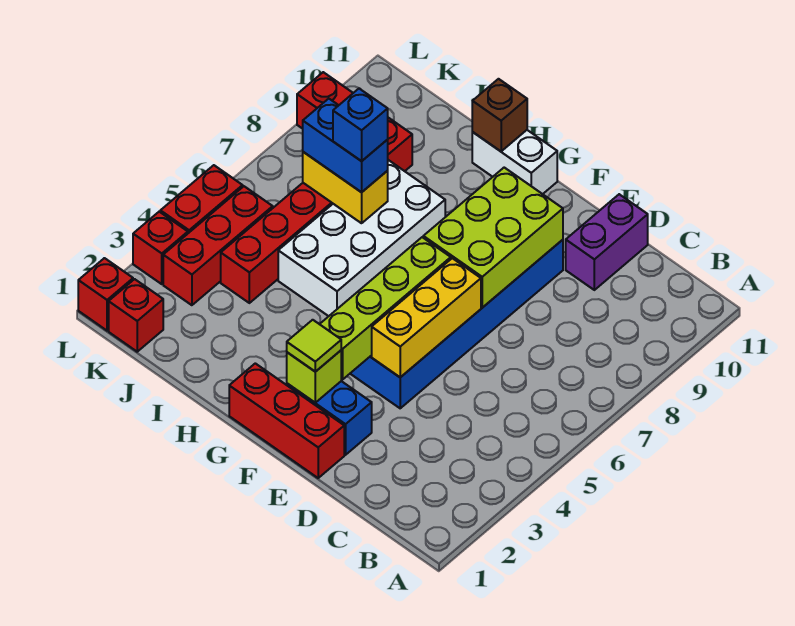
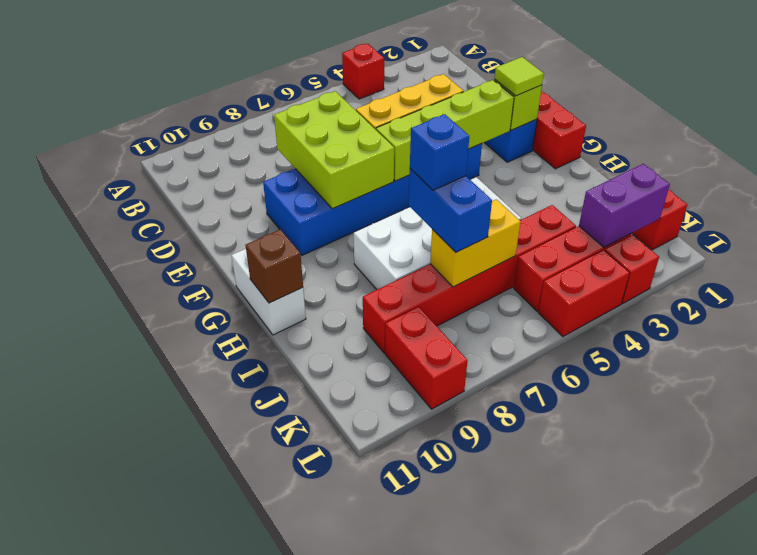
purple brick D10:D11 level 1 -> purple brick K2:K3 level 2
lime brick E7:F9 level 2 -> lime brick D7:F8 level 2
yellow brick I7:J7 level 2 -> yellow brick J6:J7 level 2
red brick L1 level 1 -> red brick A4 level 1

